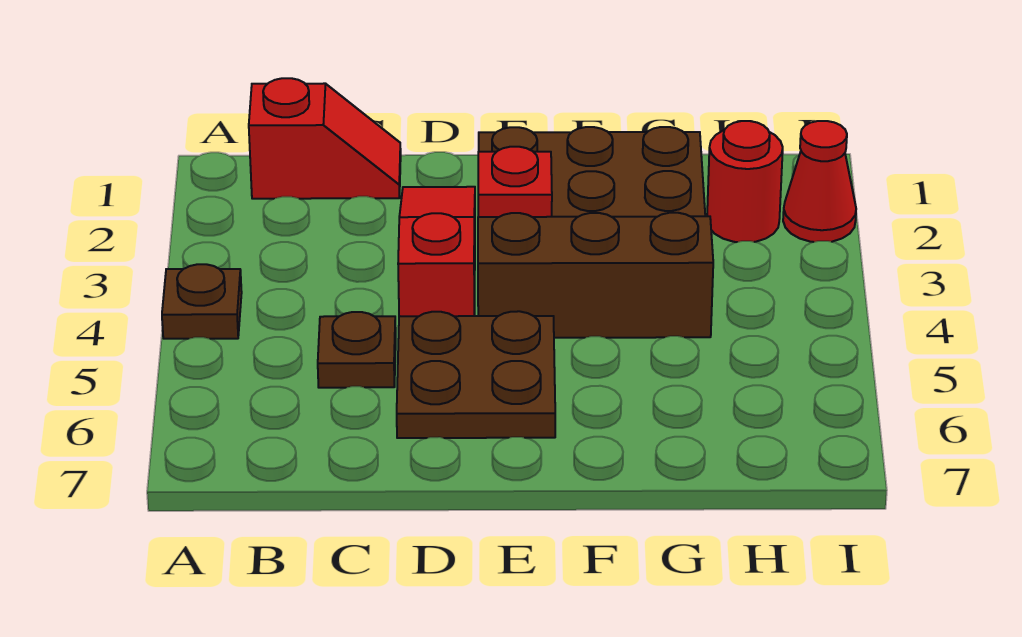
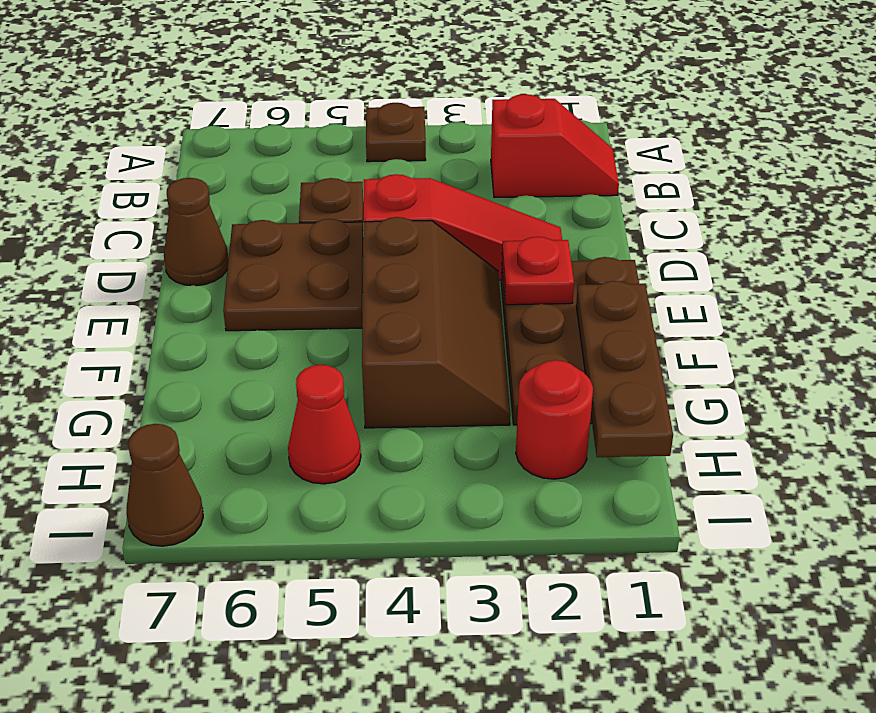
red slope B1:C1 level 1 top B -> red slope B1:B2 level 1 top 2
none -> brown cone D7 level 1
none -> brown plate F1:H1 level 2
red cone I2 level 1 -> red cone H5 level 1
none -> brown cone I7 level 1

